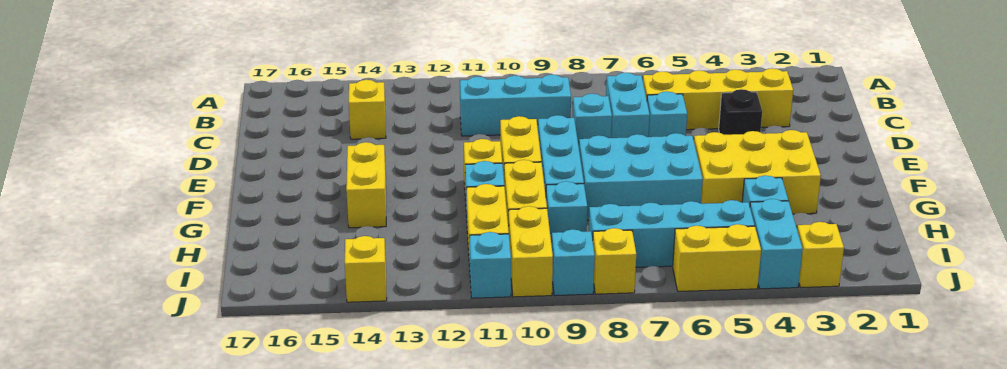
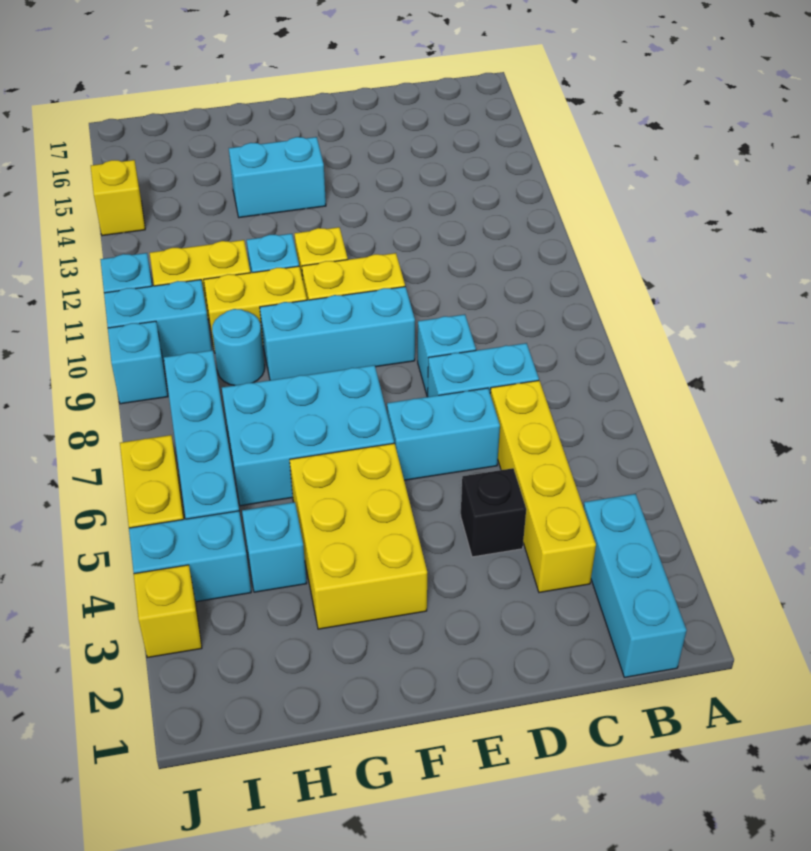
cyan brick C9:C11 level 1 -> cyan brick B1:B3 level 1
yellow brick C14 level 1 -> none
cyan brick D6 level 1 -> cyan brick D6:E6 level 1
cyan brick F6:G8 level 1 -> cyan brick F6:H7 level 1
yellow brick F14:G14 level 1 -> cyan brick F14:G14 level 1
cyan brick H9 level 1 -> cyan round brick H9 level 1
yellow brick I10:J10 level 1 -> cyan brick I10:J10 level 1
yellow brick J8 level 1 -> none

